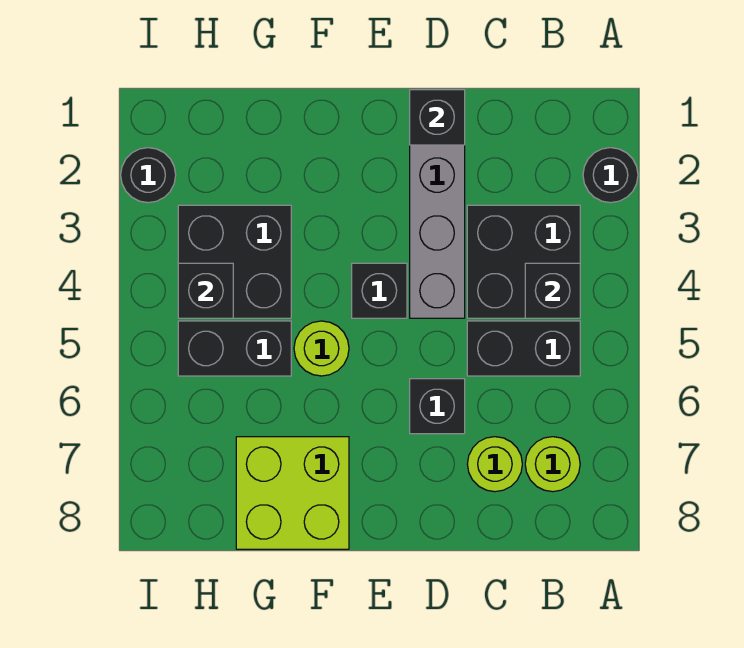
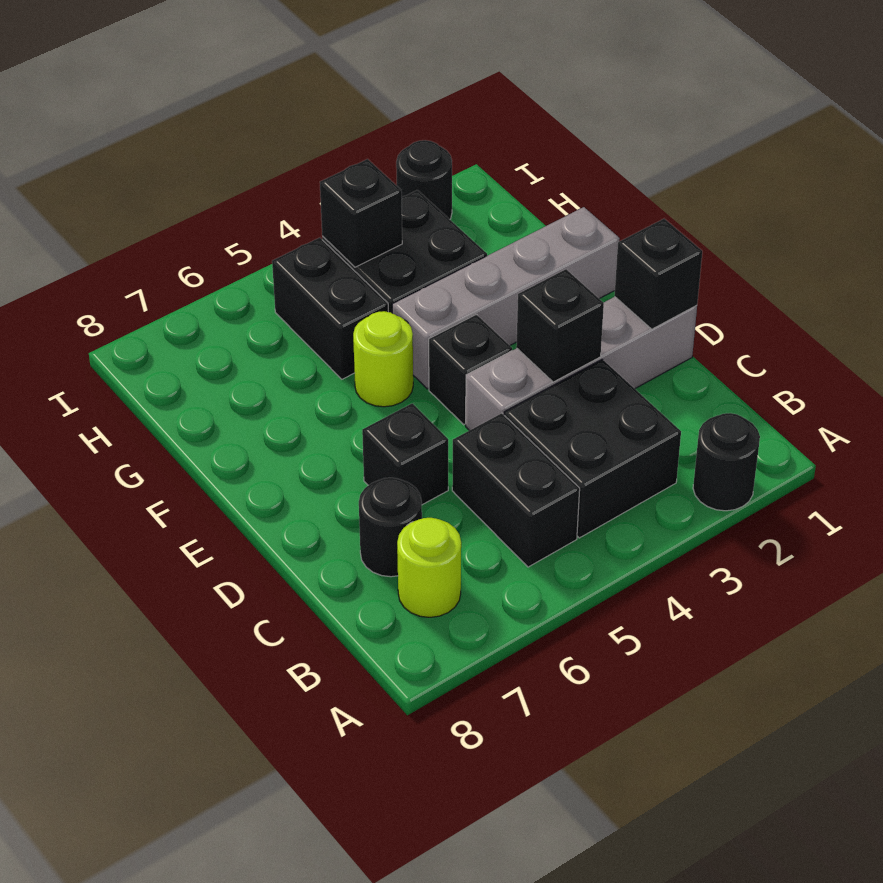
black brick B4 level 2 -> black brick D3 level 2
lime round brick C7 level 1 -> black round brick C7 level 1
none -> grey brick F1:F4 level 1
lime brick F7:G8 level 1 -> none

